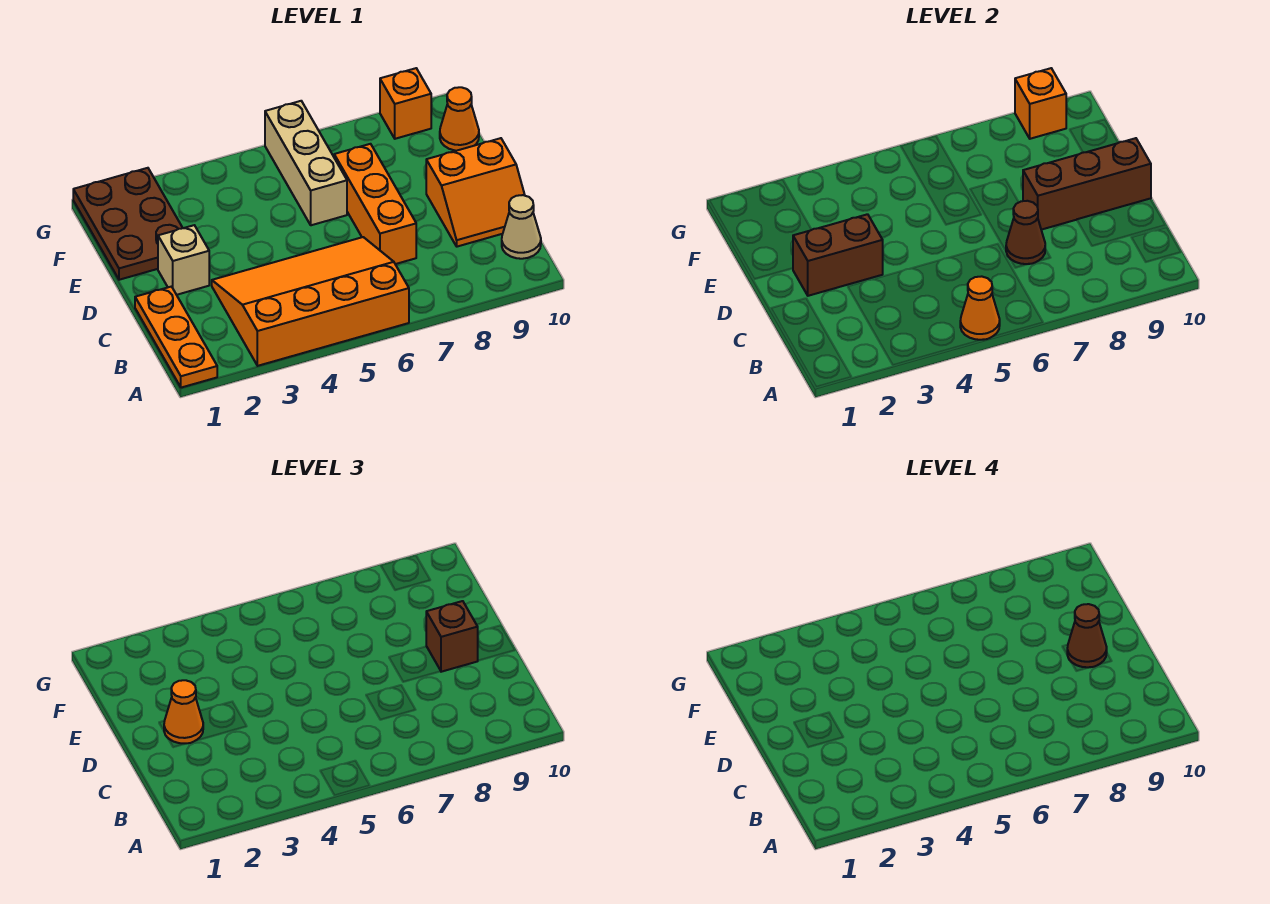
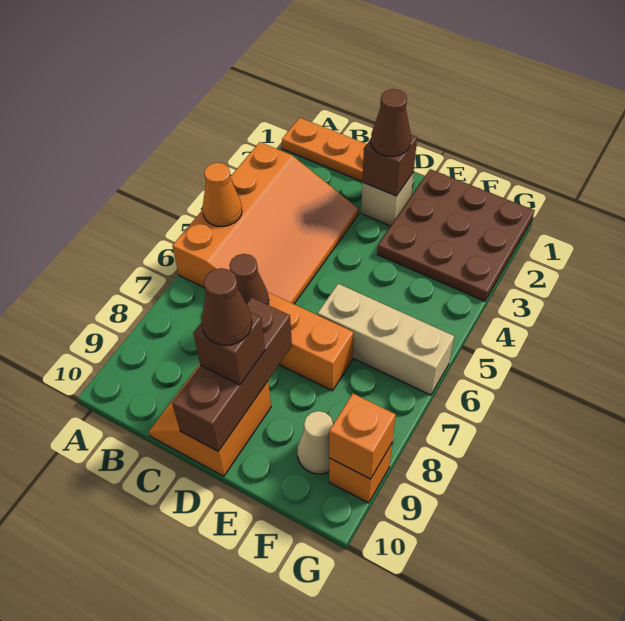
tan cone B10 level 1 -> tan cone F9 level 1
brown brick D2:D3 level 2 -> brown brick D2 level 2
orange cone D2 level 3 -> brown cone D2 level 3
brown plate E1:G2 level 1 -> brown plate E1:G3 level 1
orange cone F10 level 1 -> none

